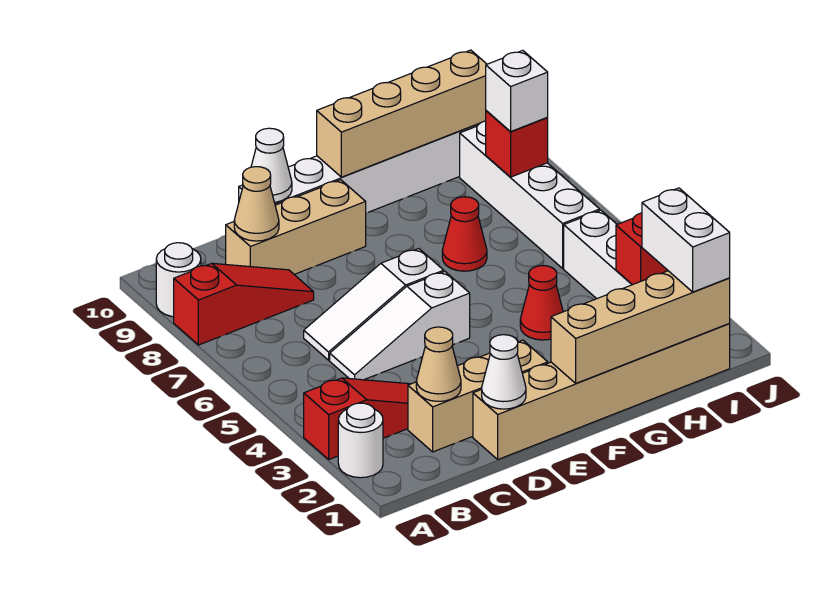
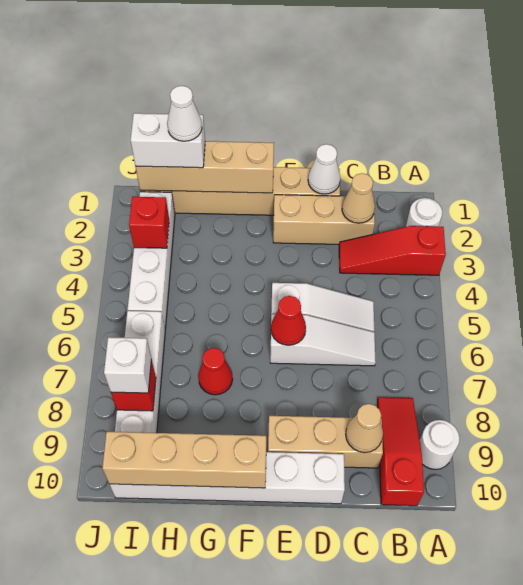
red slope A8:C8 level 1 top A -> red slope B8:B10 level 1 top 10
white cone D10 level 2 -> white cone H1 level 4
red cone G4 level 1 -> red cone E6 level 2
white brick I1:I2 level 3 -> white brick H1:I1 level 3

